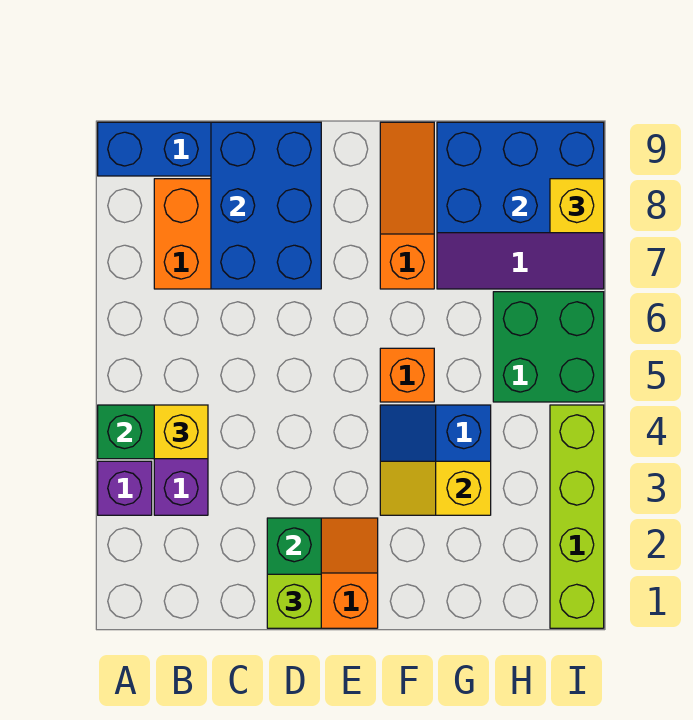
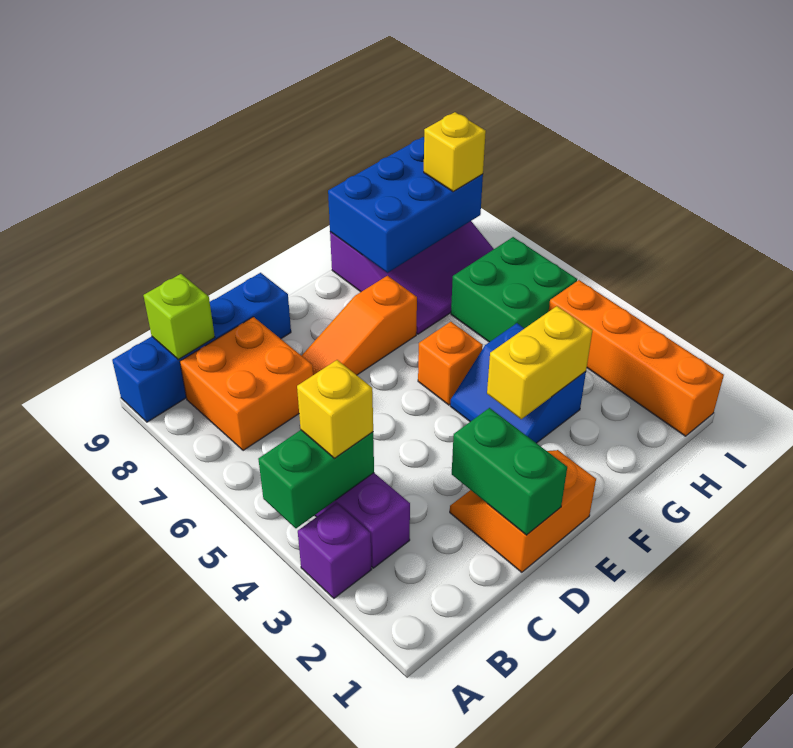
blue brick C7:D9 level 2 -> none
lime brick D1 level 3 -> lime brick B9 level 2
yellow slope F3:G3 level 2 top G -> yellow brick F3:G3 level 2
orange slope F7:F9 level 1 top 7 -> orange slope D7:F7 level 1 top F
lime brick I1:I4 level 1 -> orange brick I1:I4 level 1

